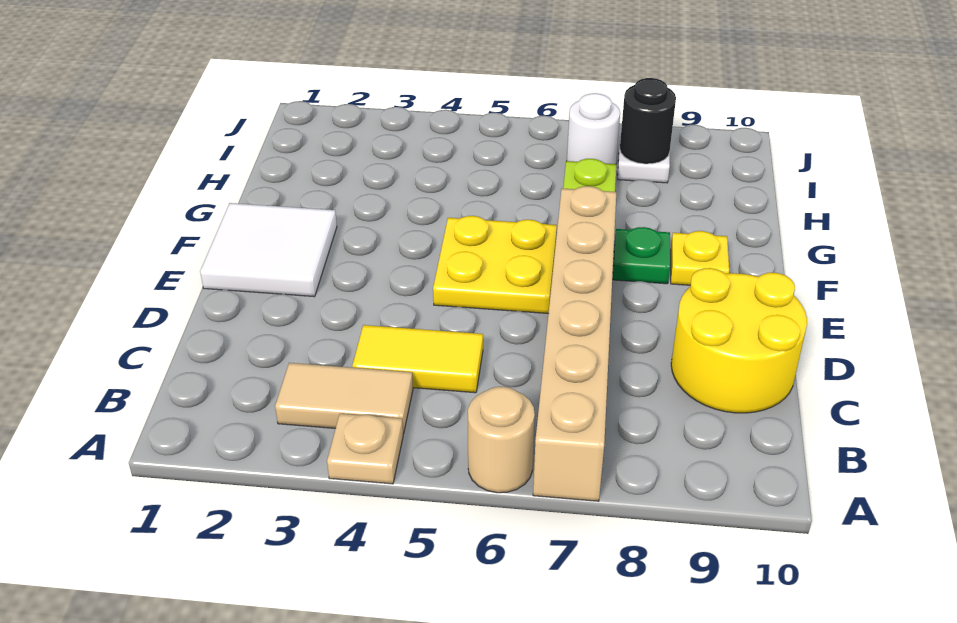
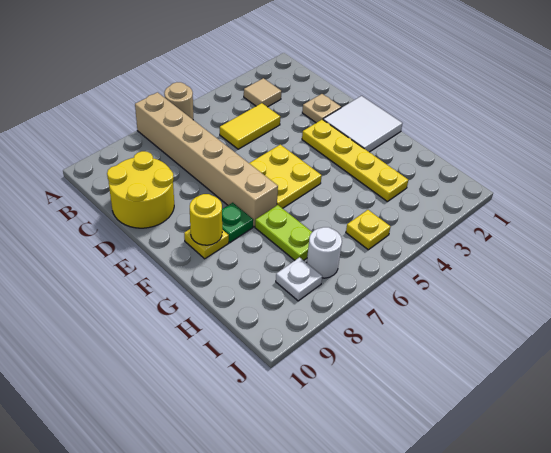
tan plate A4 level 1 -> tan plate D2 level 1
tan tile B3:B4 level 1 -> tan tile B3 level 1
none -> yellow plate E3:H3 level 1
none -> yellow round brick F9 level 2
none -> yellow plate I5 level 1
black round brick I8 level 2 -> none

